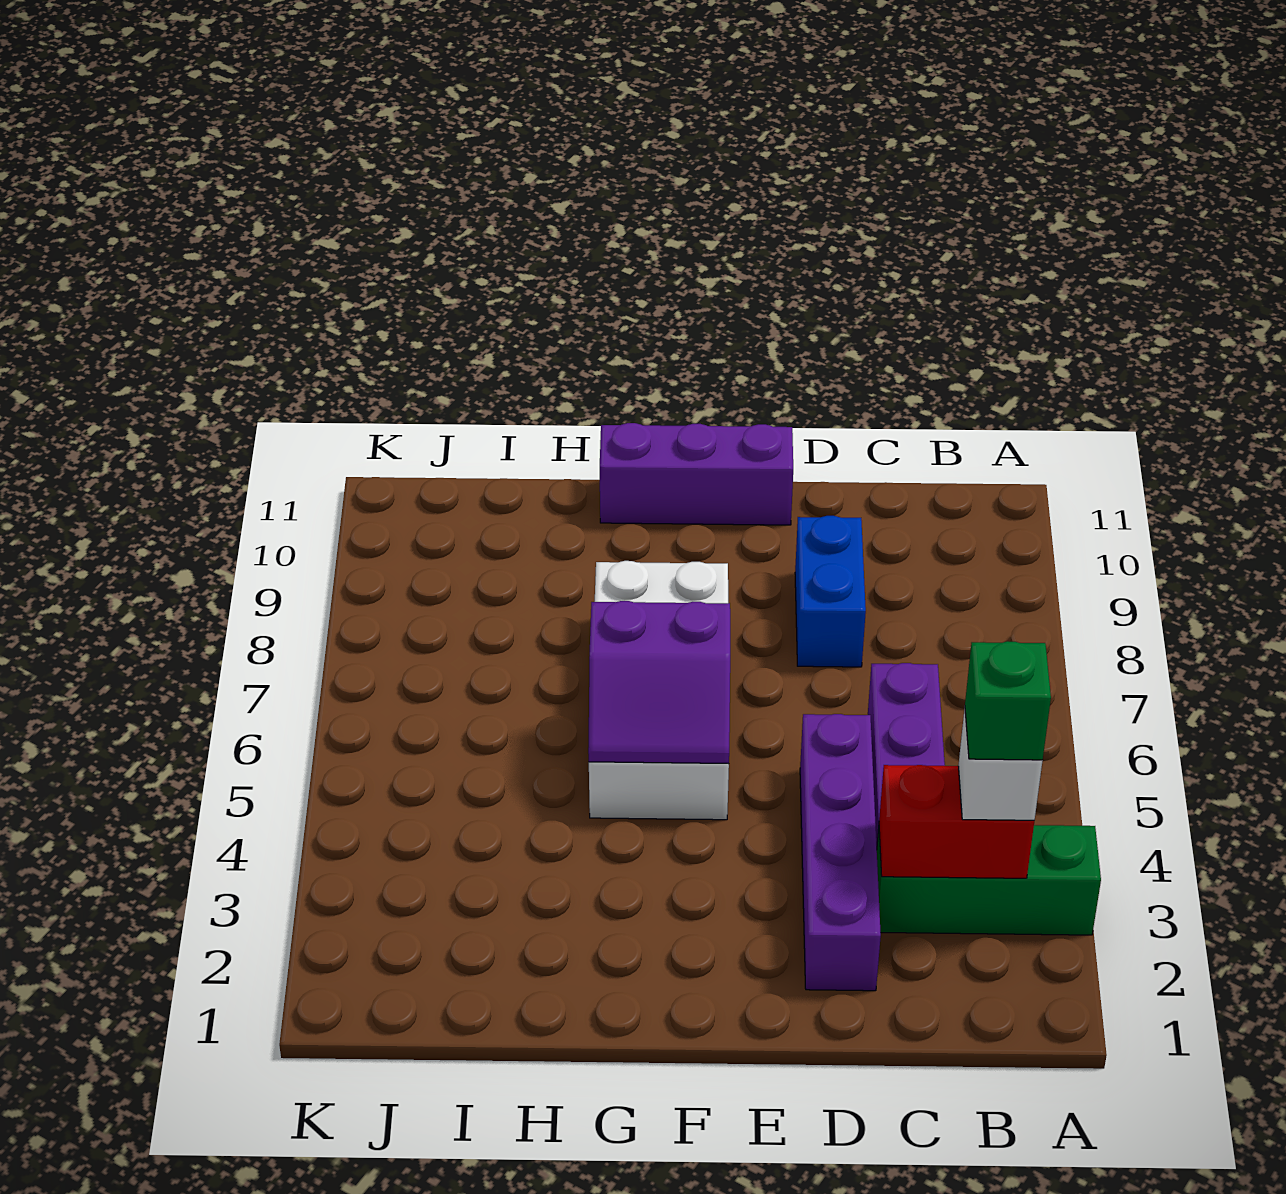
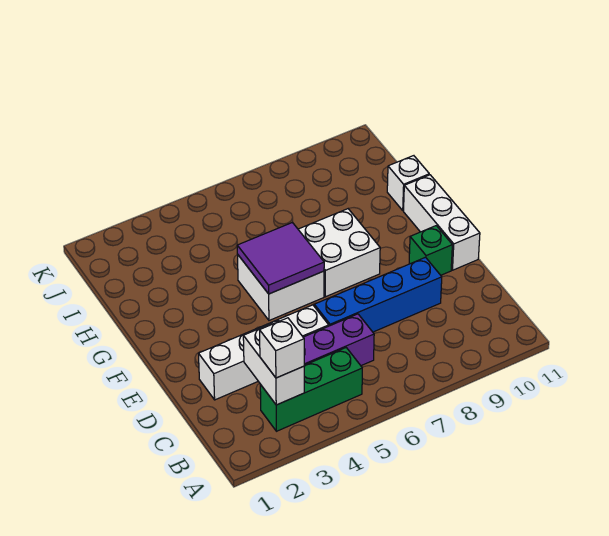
green brick A3:C3 level 1 -> green brick B3:B5 level 1
red brick B3:C3 level 2 -> white brick B3:C3 level 2
green brick B3 level 4 -> green brick E10 level 1
purple brick D2:D5 level 1 -> white brick D2:D5 level 1
blue brick D8:D9 level 1 -> blue brick D6:D9 level 1
purple brick E11:G11 level 1 -> white brick E11:G11 level 1
purple slope F5:G6 level 2 top 6 -> purple tile F5:G6 level 2
none -> white brick H11 level 1

